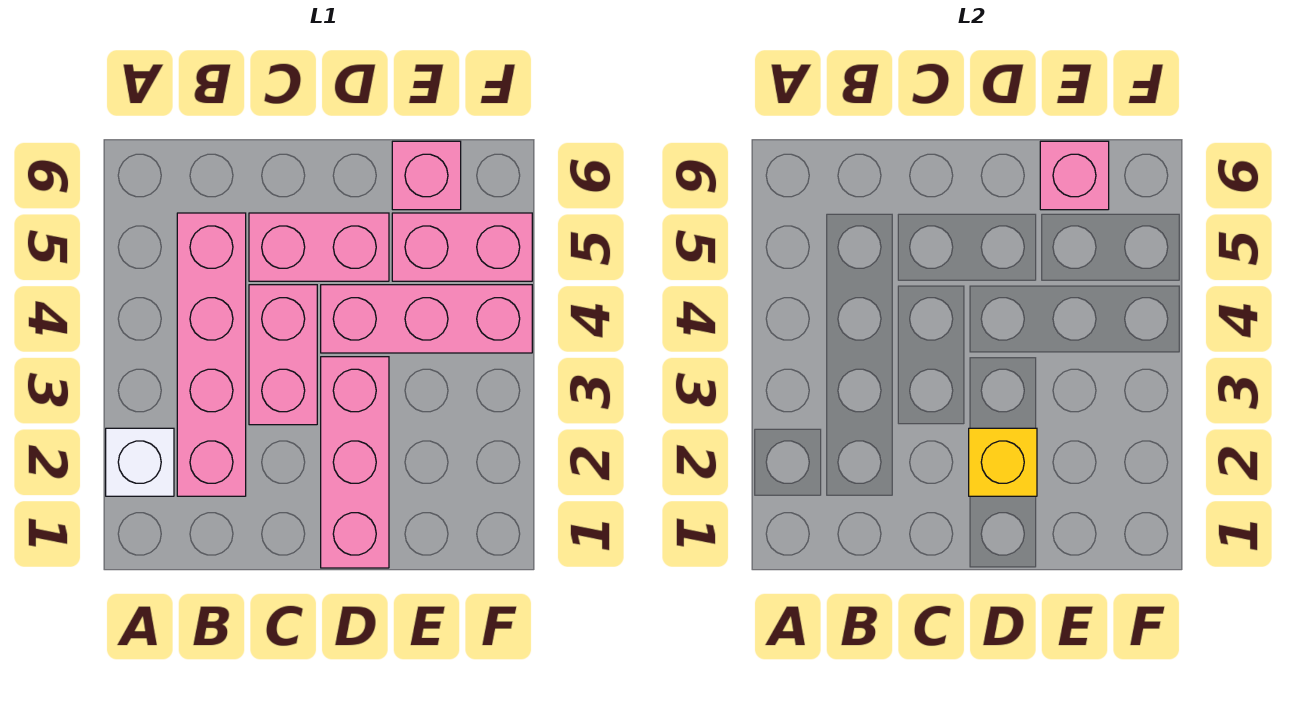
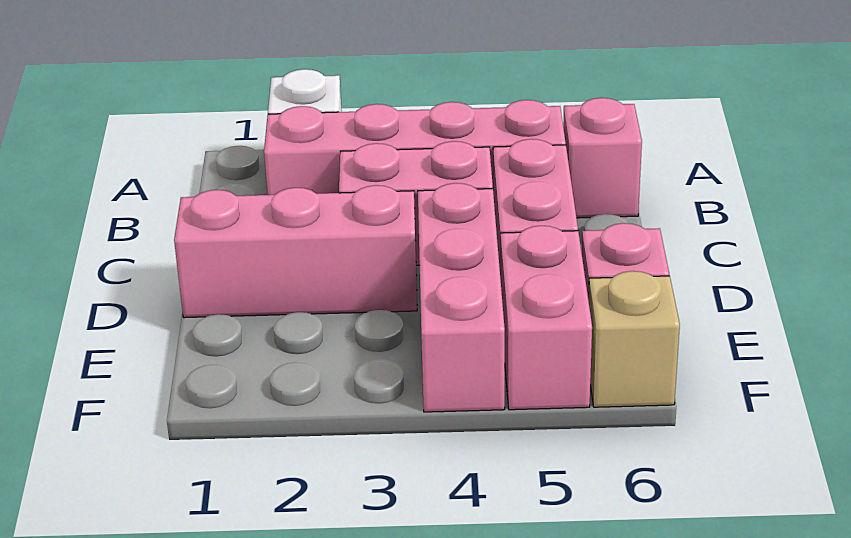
yellow brick D2 level 2 -> none
pink brick E6 level 2 -> pink brick B6 level 1
none -> tan brick F6 level 1

